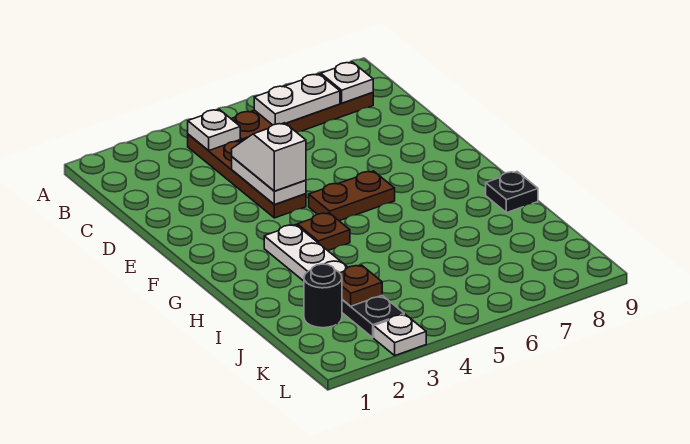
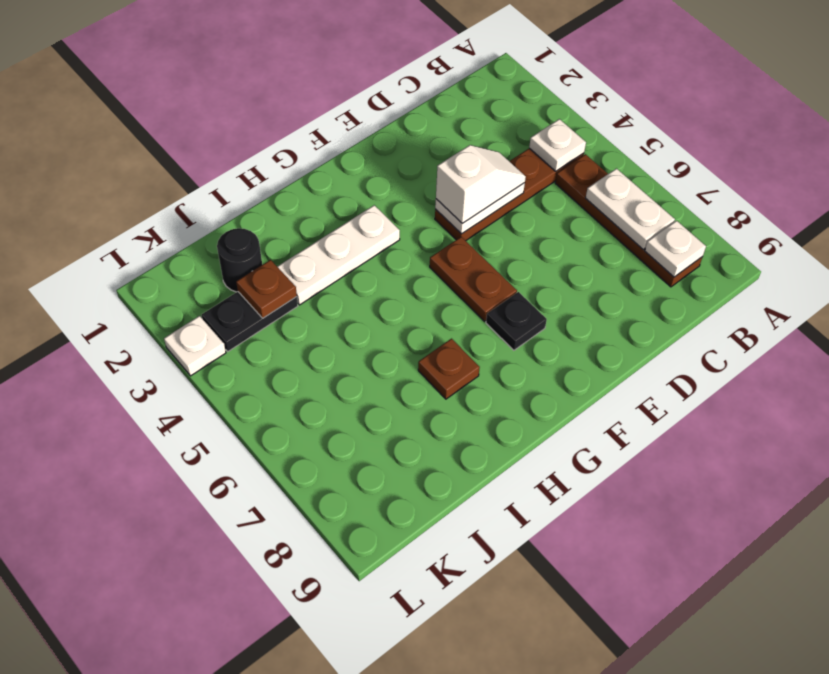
brown plate G4 level 1 -> brown plate H7 level 1
black plate H9 level 1 -> black plate F7 level 1

